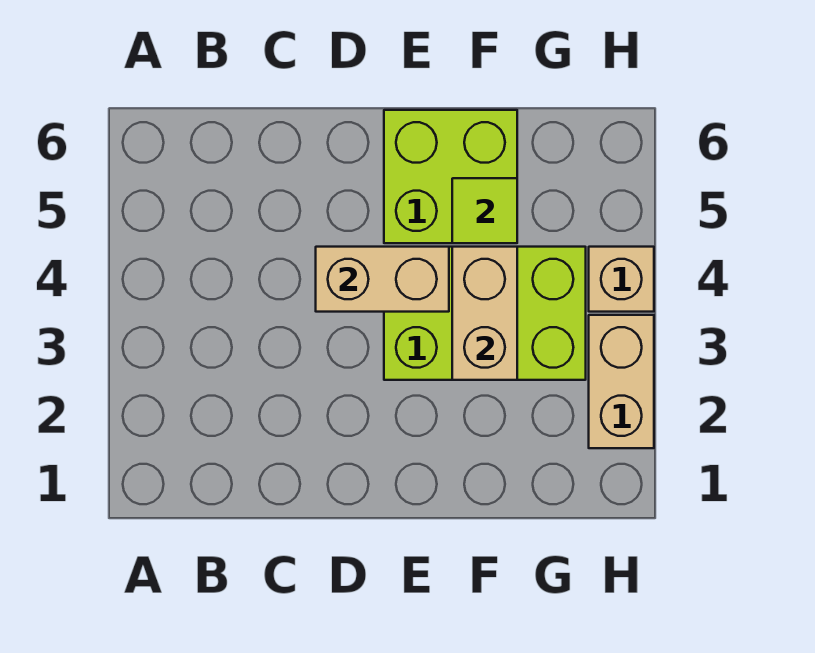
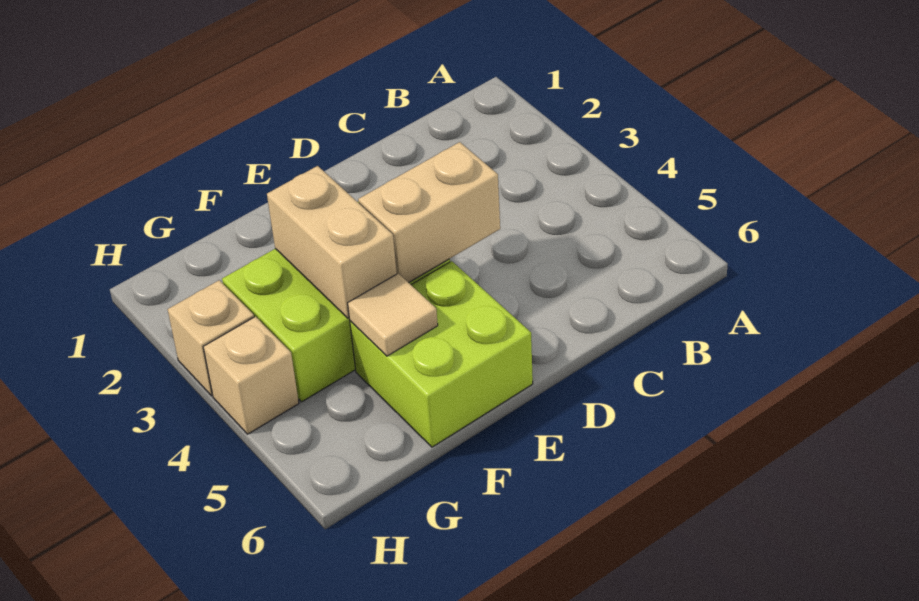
lime tile F5 level 2 -> tan tile F5 level 2
tan brick H2:H3 level 1 -> tan brick H3 level 1

